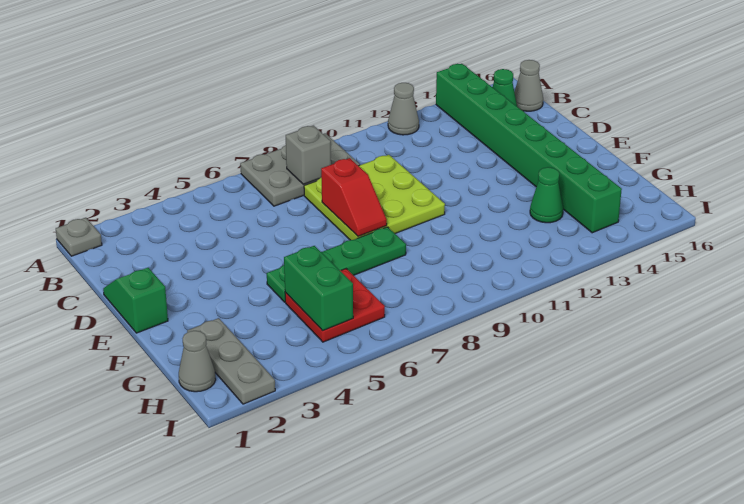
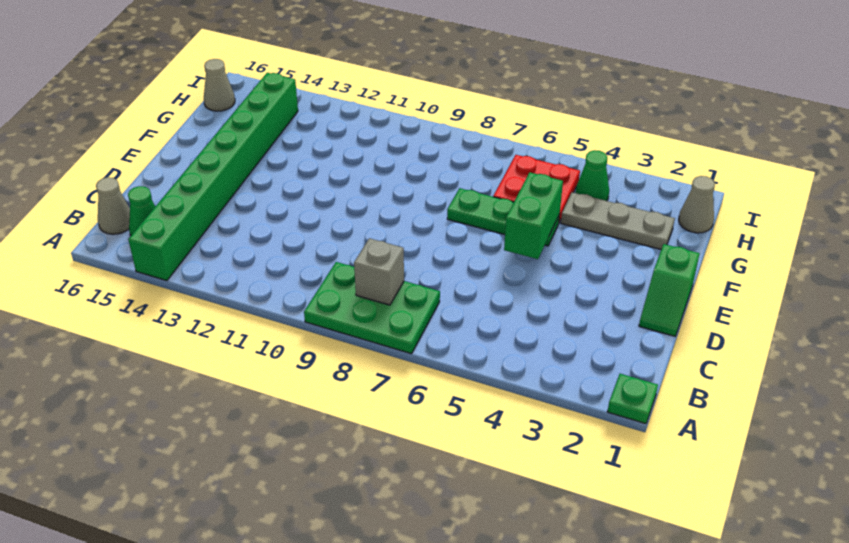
grey plate A1 level 1 -> green plate A1 level 1
grey plate A7:B9 level 1 -> green plate A7:B9 level 1
grey cone A12 level 1 -> grey cone H16 level 1
lime plate C8:E10 level 1 -> none
red slope D8:E8 level 2 top D -> none
green plate F5:F8 level 1 -> green plate F5:F7 level 1
grey plate G2:I2 level 1 -> grey plate G2:G4 level 1
green brick G5:H5 level 2 -> green brick E5:F5 level 2
green cone G13 level 1 -> green cone H4 level 1

